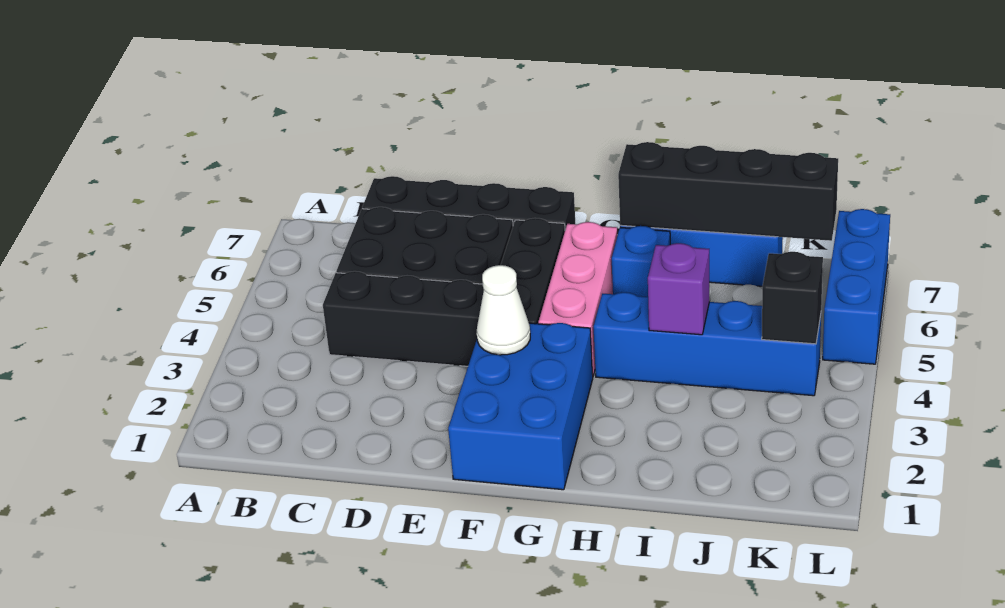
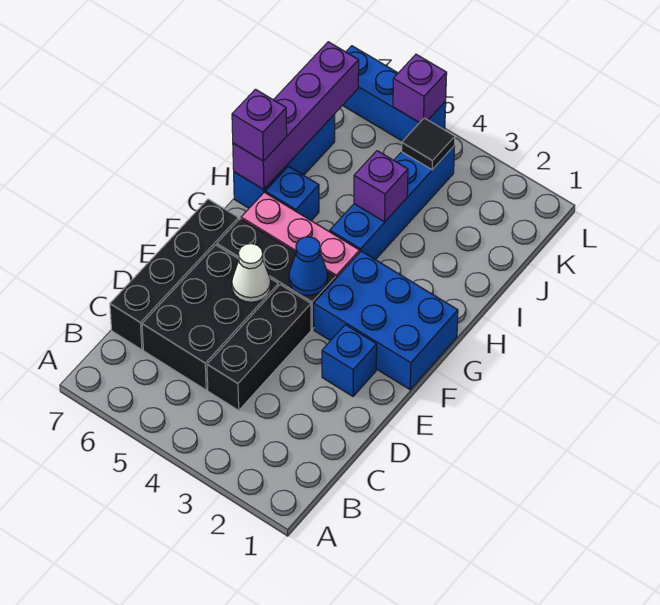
none -> blue brick E2 level 1
white cone F3 level 2 -> white cone E5 level 2
none -> blue cone F4 level 2
black brick H7:K7 level 2 -> purple brick H7:K7 level 2
none -> purple brick H7 level 3
black brick K4 level 2 -> black tile K4 level 2
none -> purple brick L5 level 2

